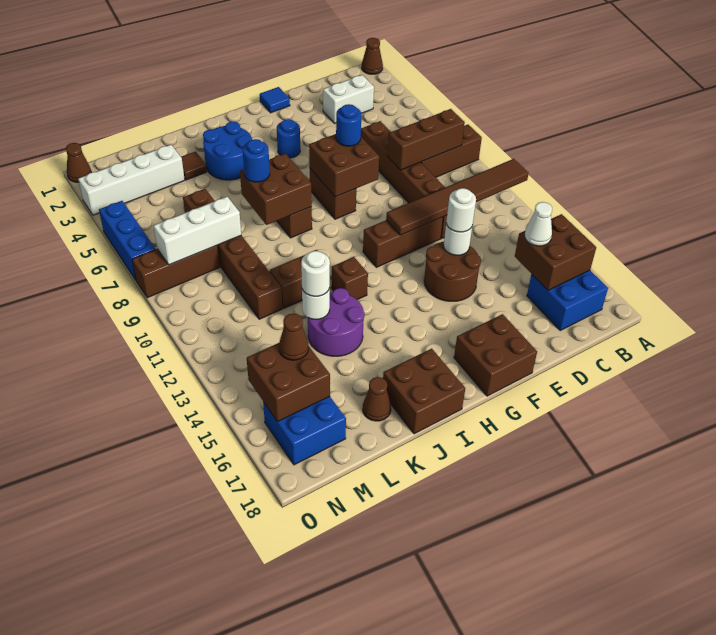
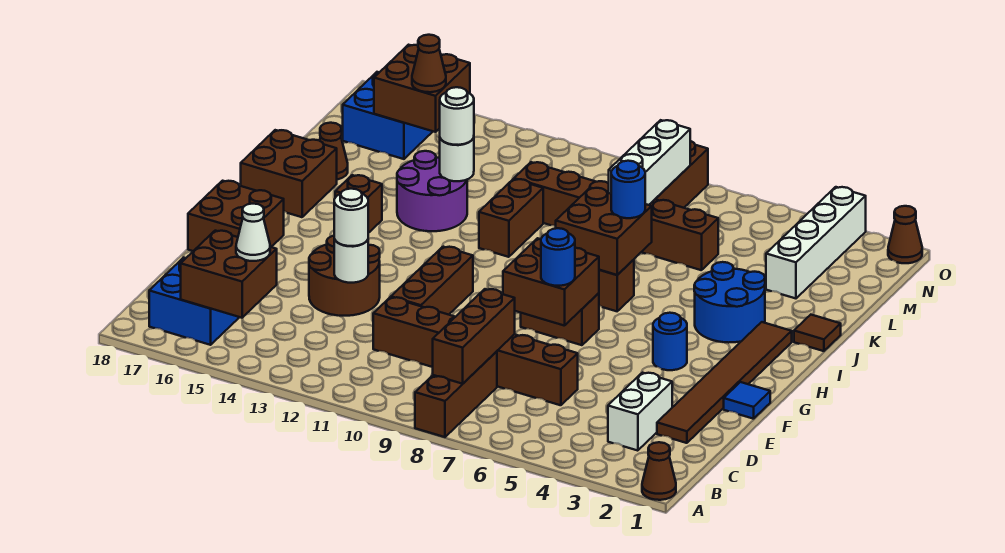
brown tile A11:F11 level 2 -> brown tile D2:I2 level 1
brown brick I12 level 1 -> brown brick I15 level 1
brown tile K3 level 1 -> brown tile J1 level 1
blue brick O5:O7 level 1 -> none

